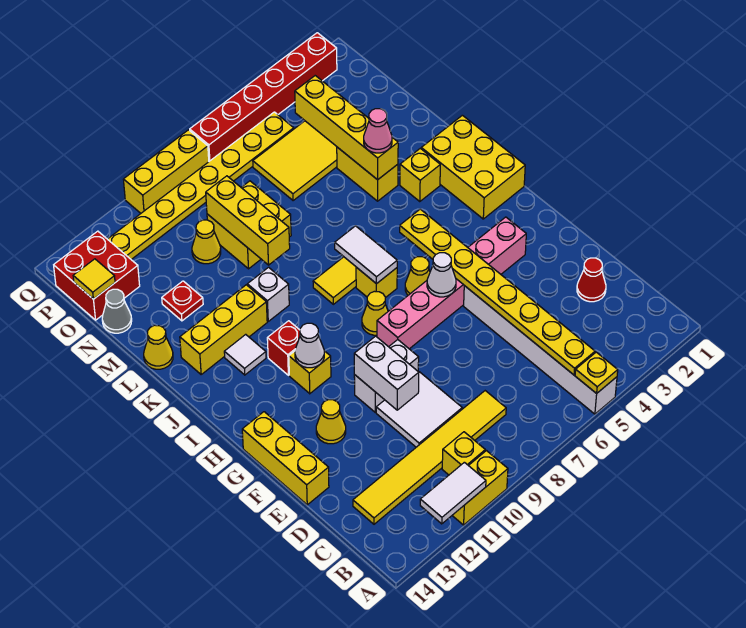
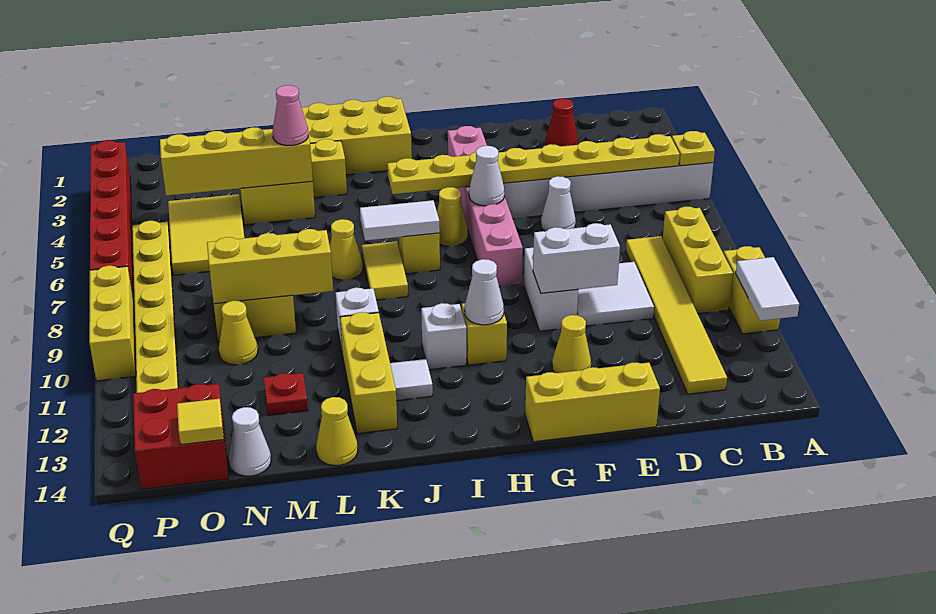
yellow brick B10 level 1 -> yellow brick B8:B10 level 1
none -> white cone E6 level 1
yellow cone H8 level 1 -> yellow cone K7 level 1
red brick I11 level 1 -> white brick I11 level 1
grey cone N14 level 1 -> white cone N14 level 1

